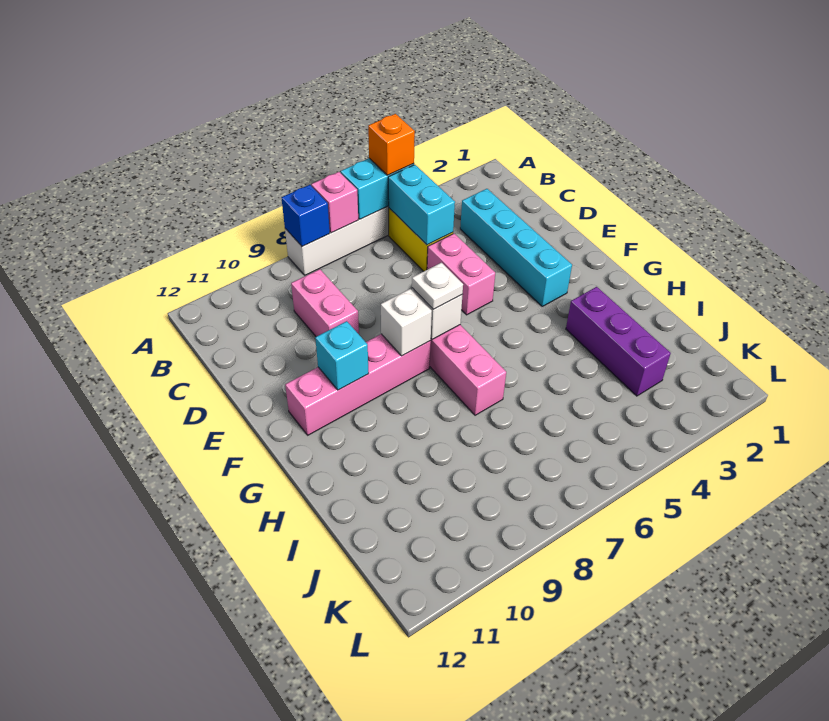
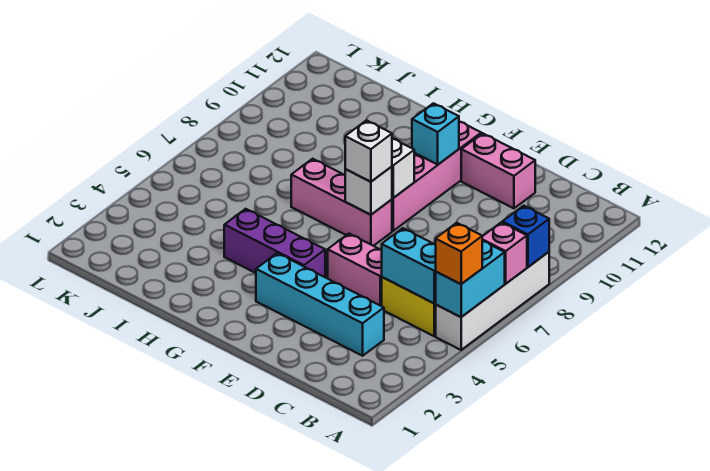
pink brick C9:D9 level 1 -> pink brick D11:E11 level 1
white plate F7 level 3 -> white brick F7 level 3
purple brick H3:J3 level 1 -> purple brick F4:H4 level 1

